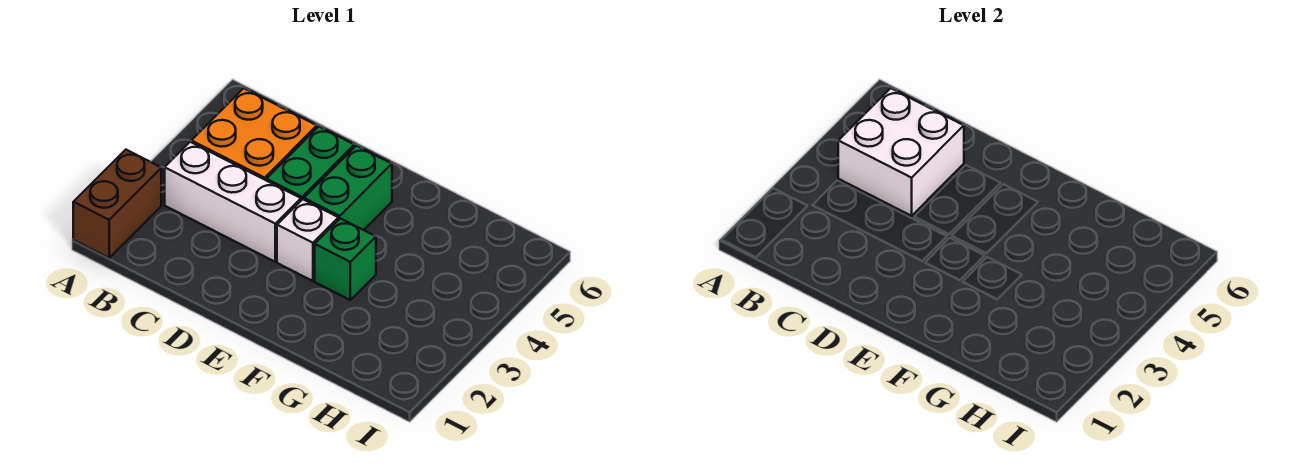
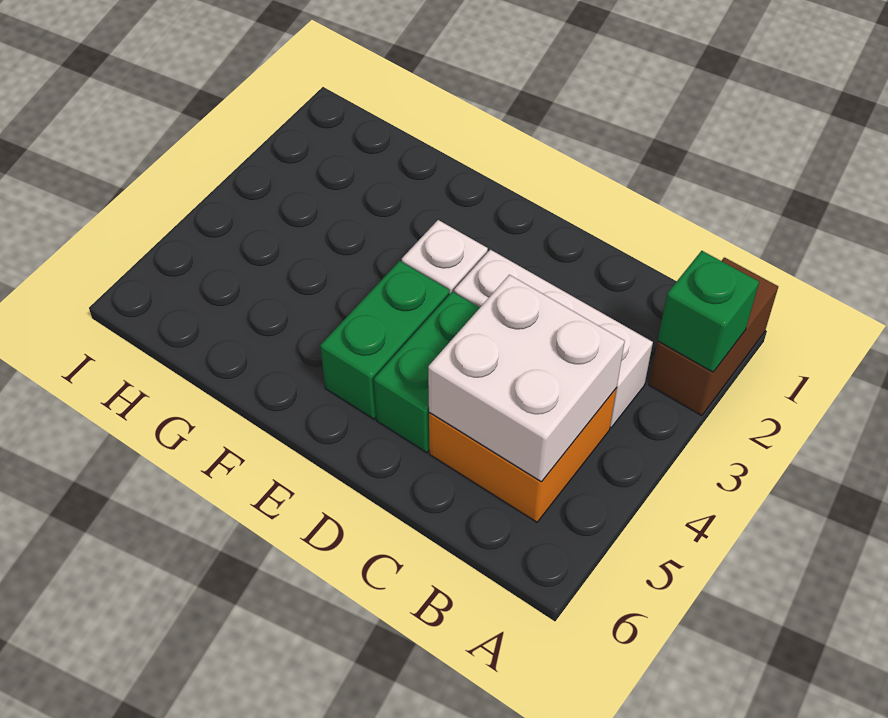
green brick F3 level 1 -> green brick A2 level 2

